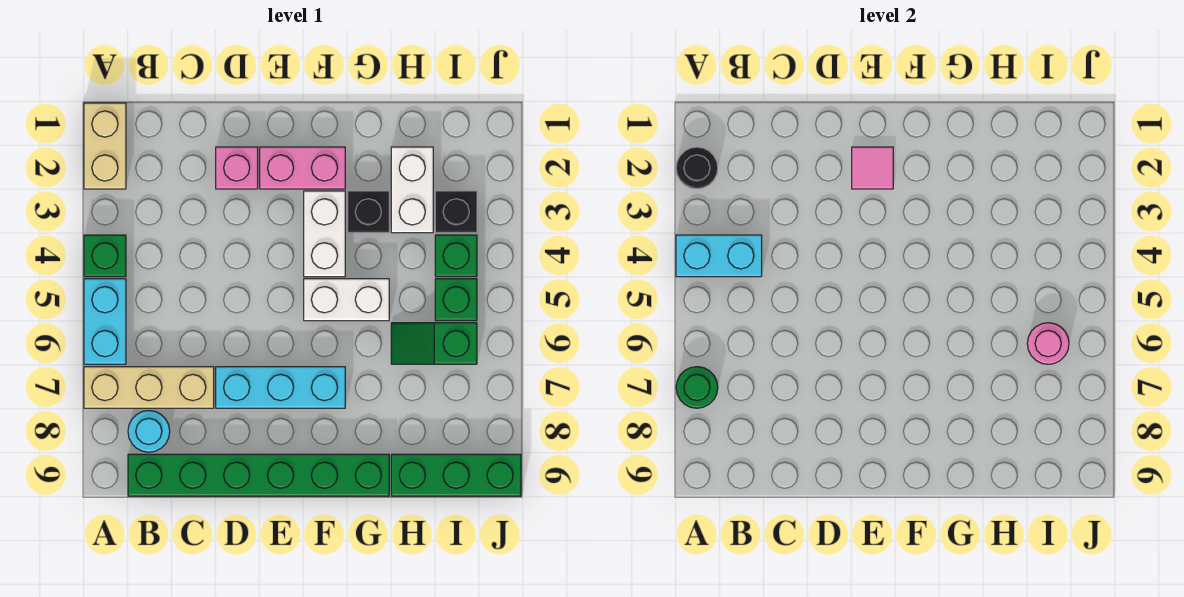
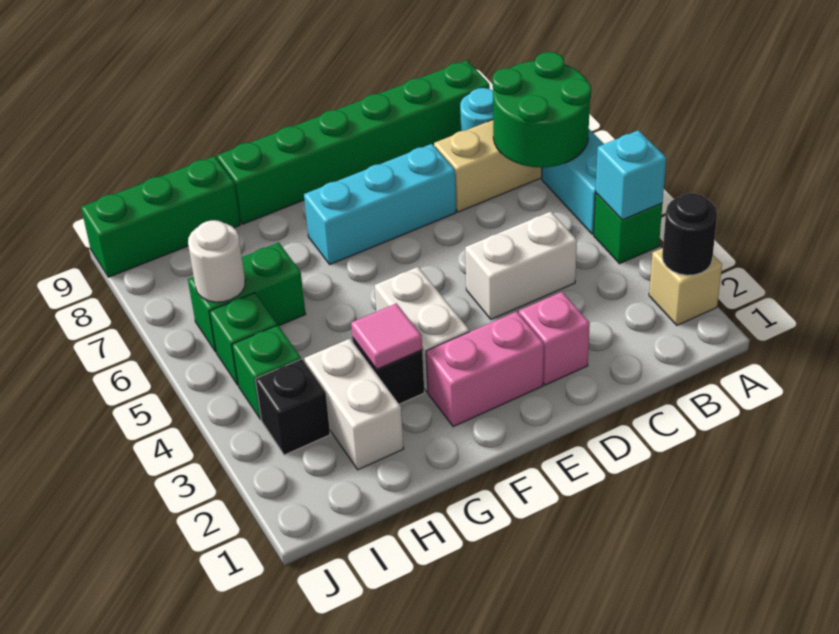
tan brick A1:A2 level 1 -> tan brick A2 level 1
cyan brick A4:B4 level 2 -> cyan brick A4 level 2
green round brick A7 level 2 -> green round brick A6:B7 level 2
pink tile E2 level 2 -> pink tile G3 level 2
white brick F5:G5 level 1 -> white brick C4:D4 level 1
green slope H6:I6 level 1 top I -> green brick H6:I6 level 1
pink round brick I6 level 2 -> white round brick I6 level 2

